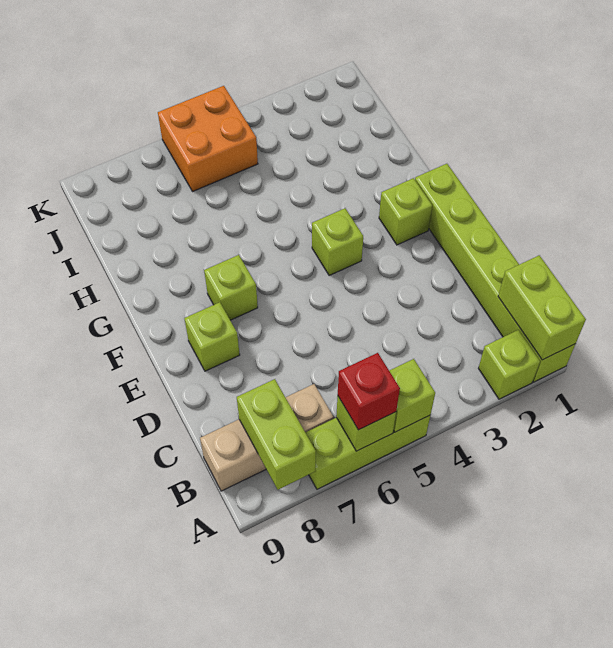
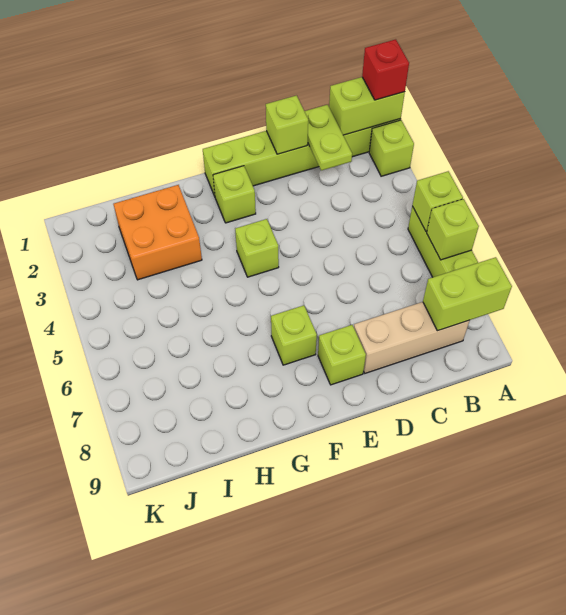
red brick A6 level 3 -> red brick A1 level 3
tan brick B7:B9 level 1 -> tan brick B8:D8 level 1
none -> lime plate C1:C2 level 2
none -> lime brick D1 level 2
orange brick J5:K6 level 1 -> orange brick H2:I3 level 1

